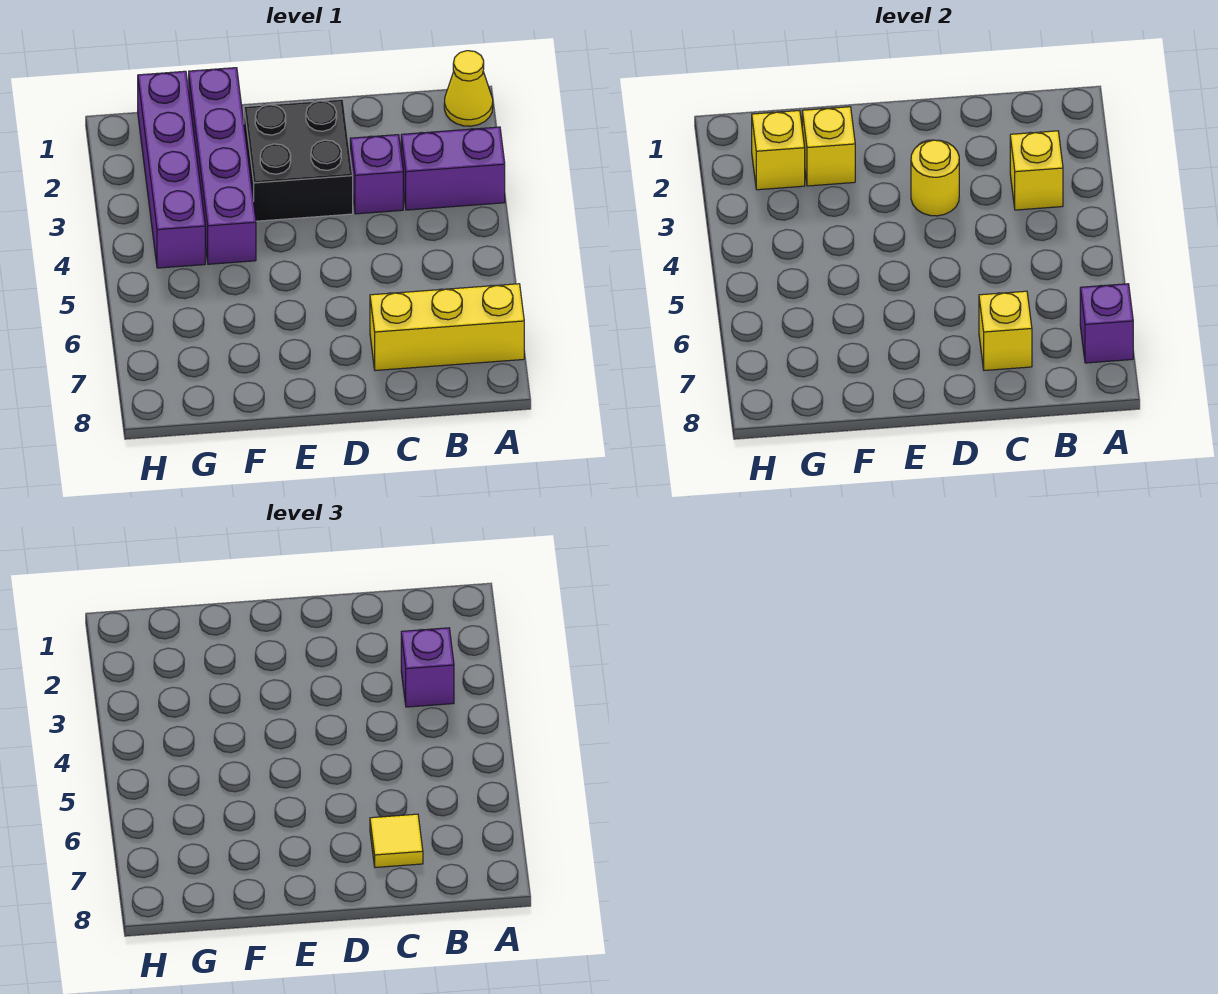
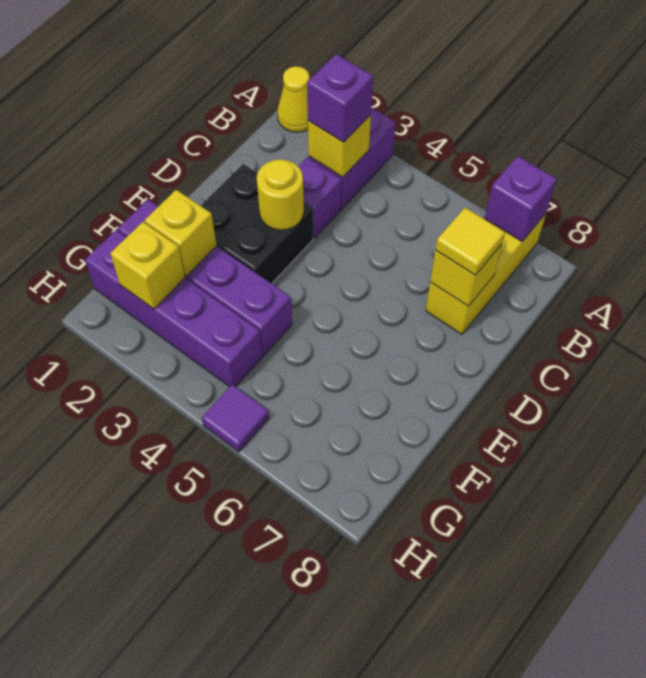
none -> purple tile H5 level 1

